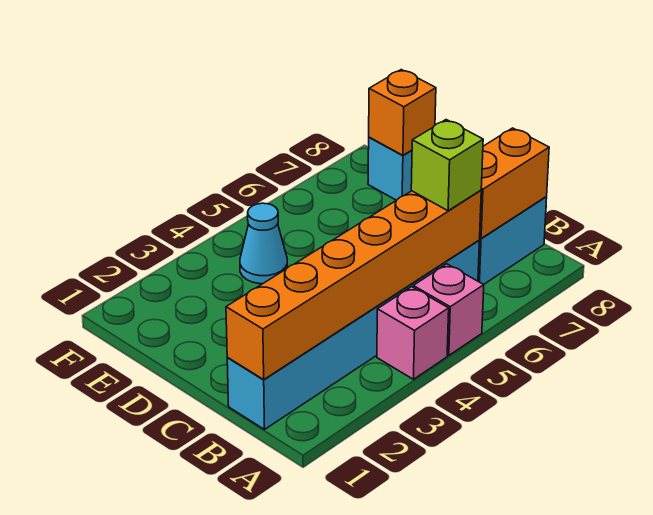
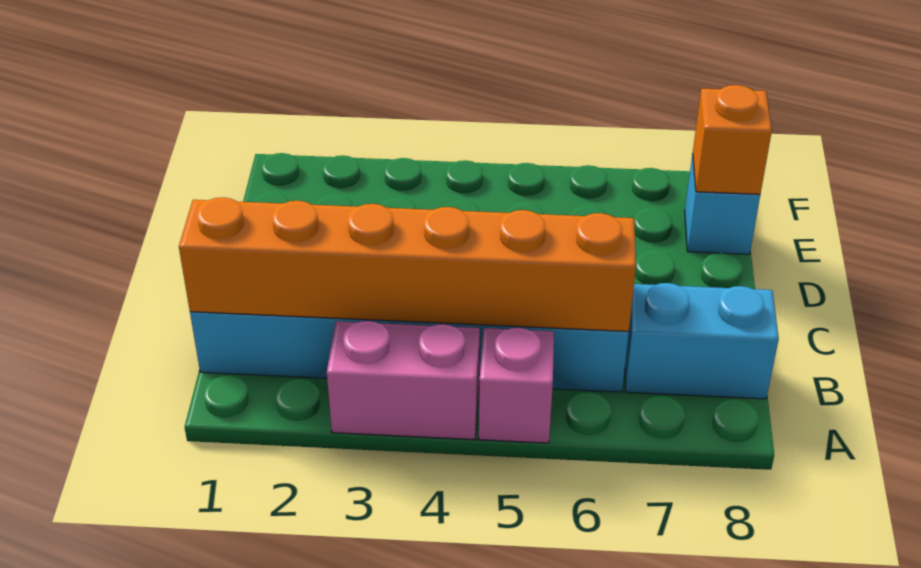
pink brick A4 level 1 -> pink brick A3:A4 level 1
lime brick B6 level 3 -> none
orange brick B7:B8 level 2 -> none
cyan cone E4 level 1 -> none

